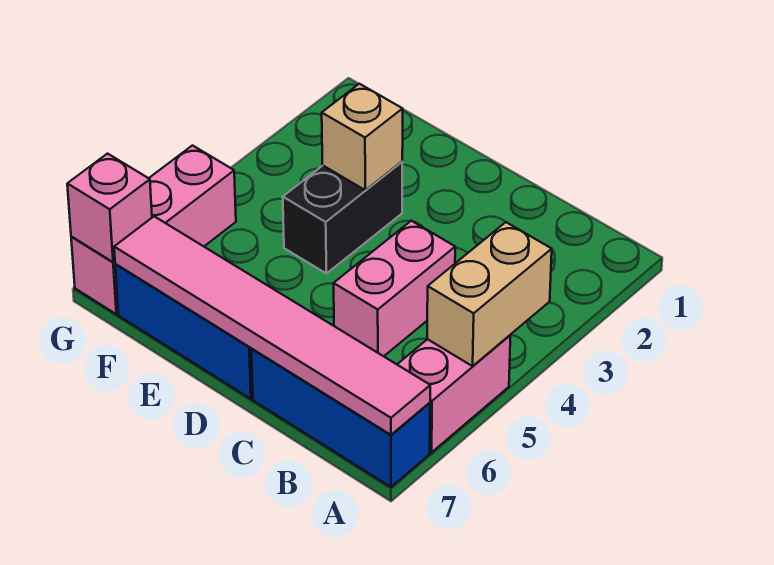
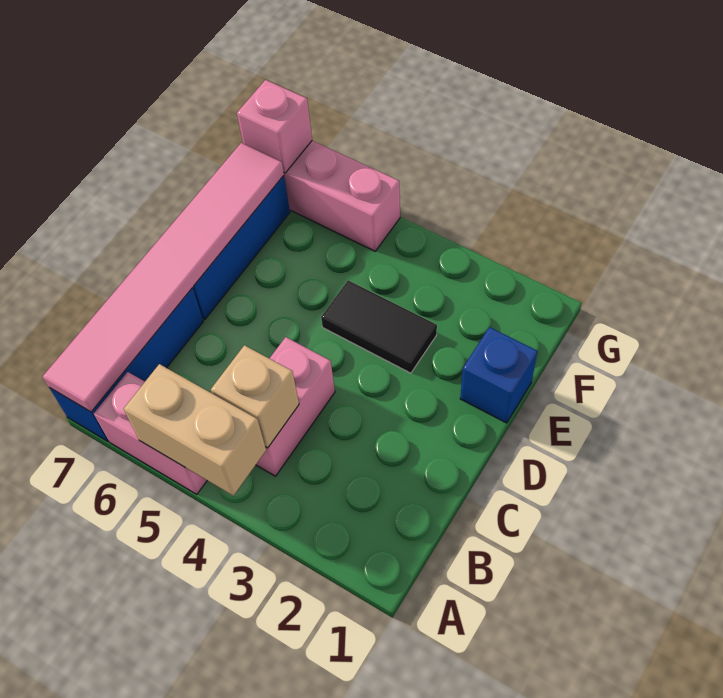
pink brick C4:C5 level 1 -> pink brick B4:C4 level 1
none -> blue brick E1 level 1
black brick E3:E4 level 1 -> black tile E3:E4 level 1
tan brick E3 level 2 -> tan brick B4 level 2

